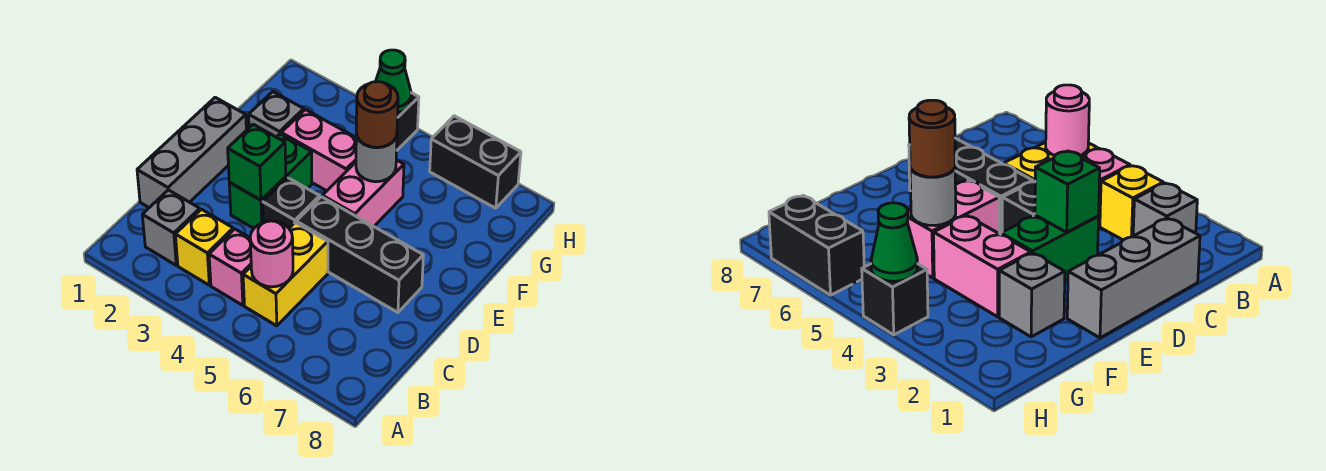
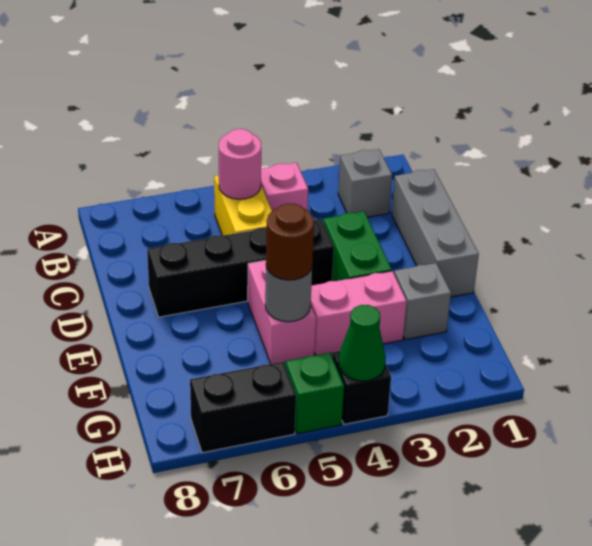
yellow brick B3 level 1 -> none
green brick D3 level 2 -> green brick H5 level 1

